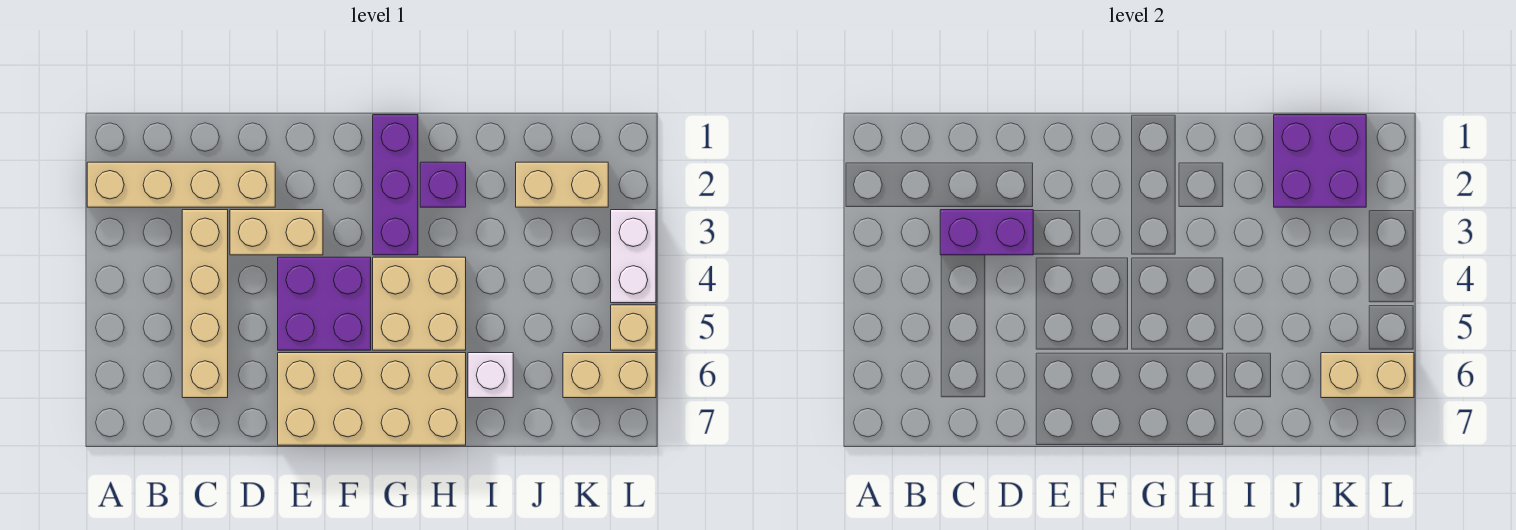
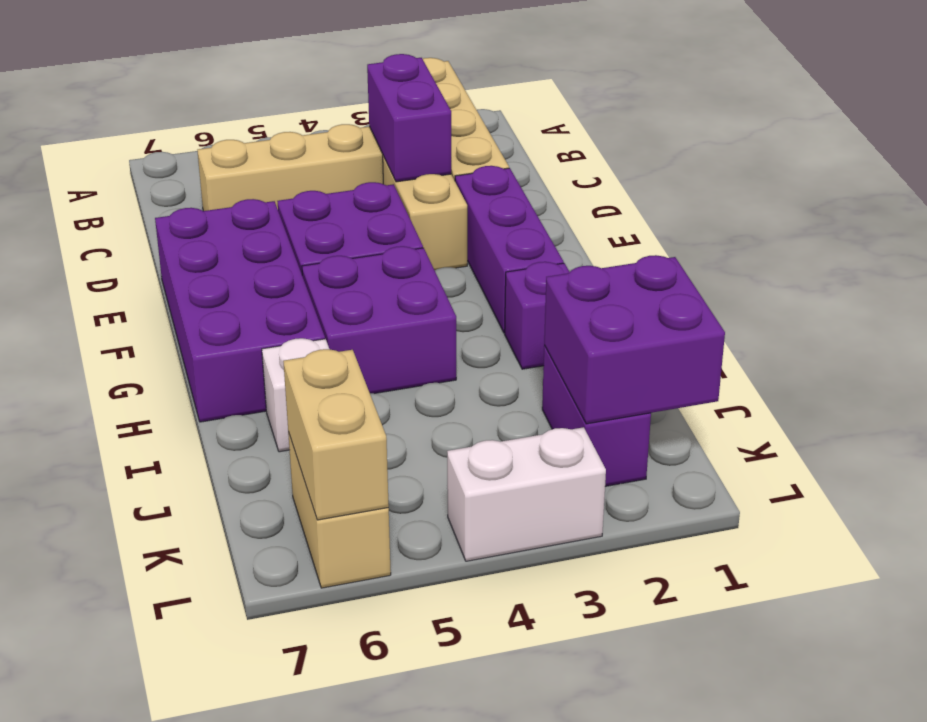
tan brick E6:H7 level 1 -> purple brick E6:H7 level 1
purple brick G1:G3 level 1 -> purple brick E2:G2 level 1
tan brick G4:H5 level 1 -> purple brick G4:H5 level 1
tan brick J2:K2 level 1 -> purple brick J2:K2 level 1
tan brick L5 level 1 -> none

